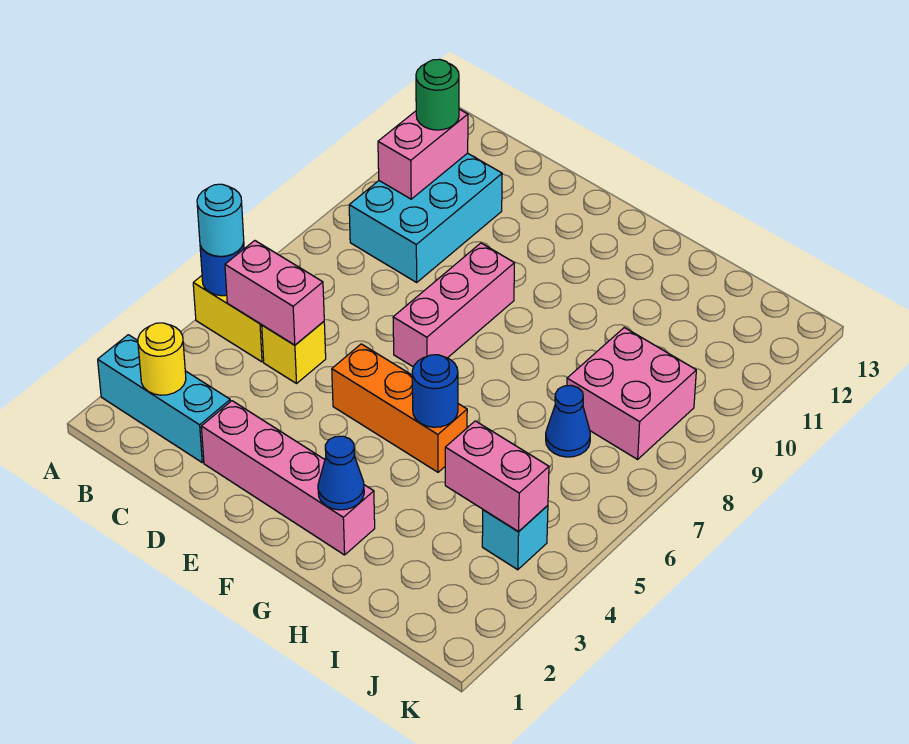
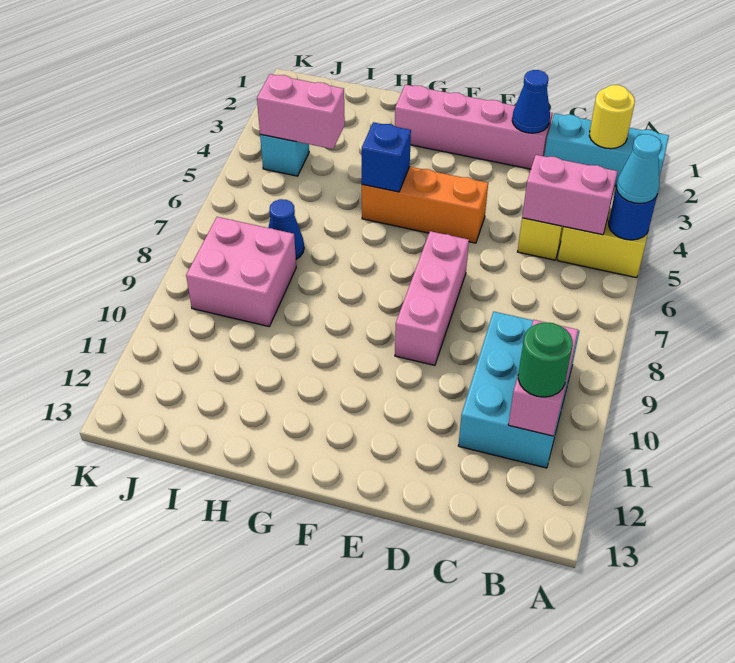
cyan round brick A5 level 3 -> cyan cone A5 level 3
blue cone G2 level 2 -> blue cone D2 level 2
blue round brick G5 level 2 -> blue brick G5 level 2

